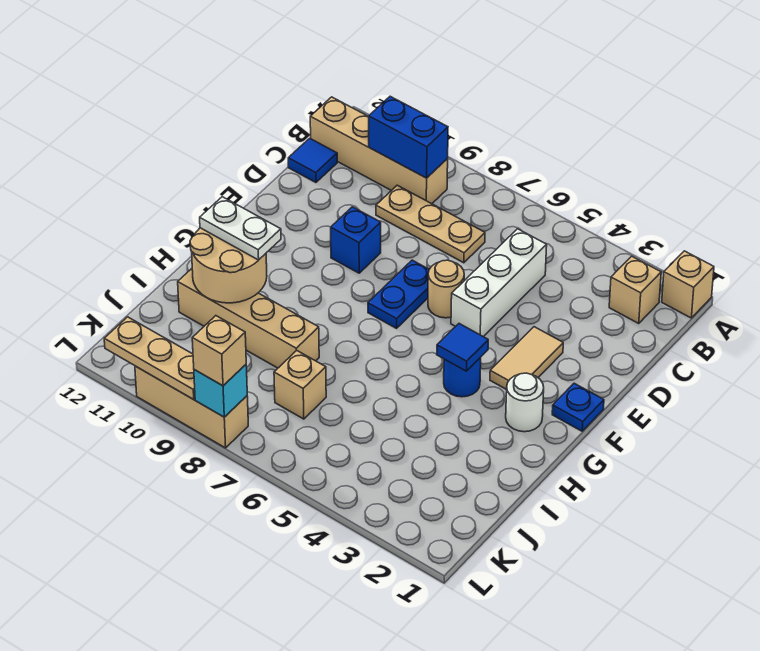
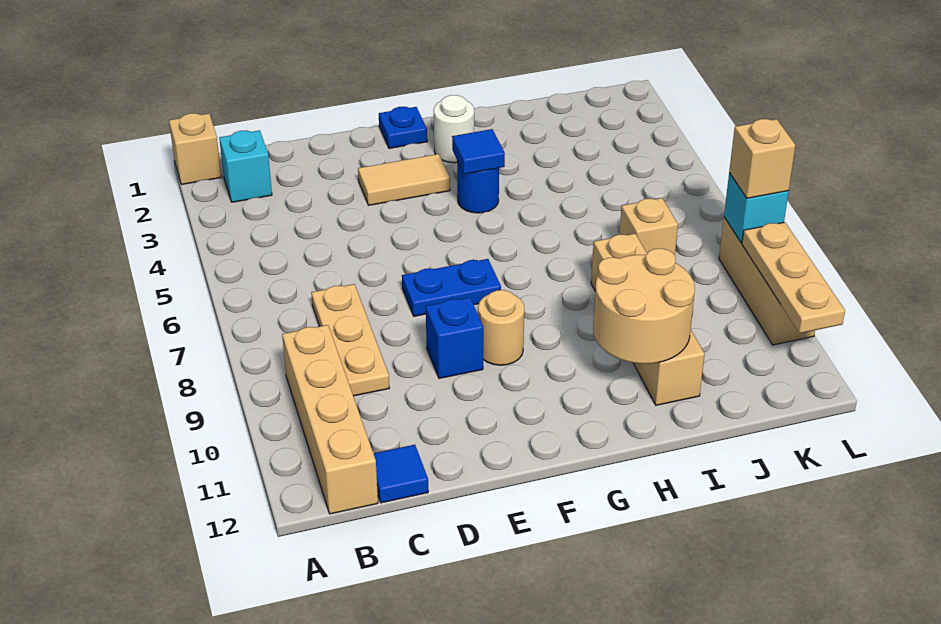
tan brick B2 level 1 -> cyan brick B2 level 1
blue brick B9:B10 level 2 -> none
white brick C5:E5 level 1 -> none
tan round brick E6 level 1 -> tan round brick F9 level 1
white plate H10:H11 level 3 -> none

